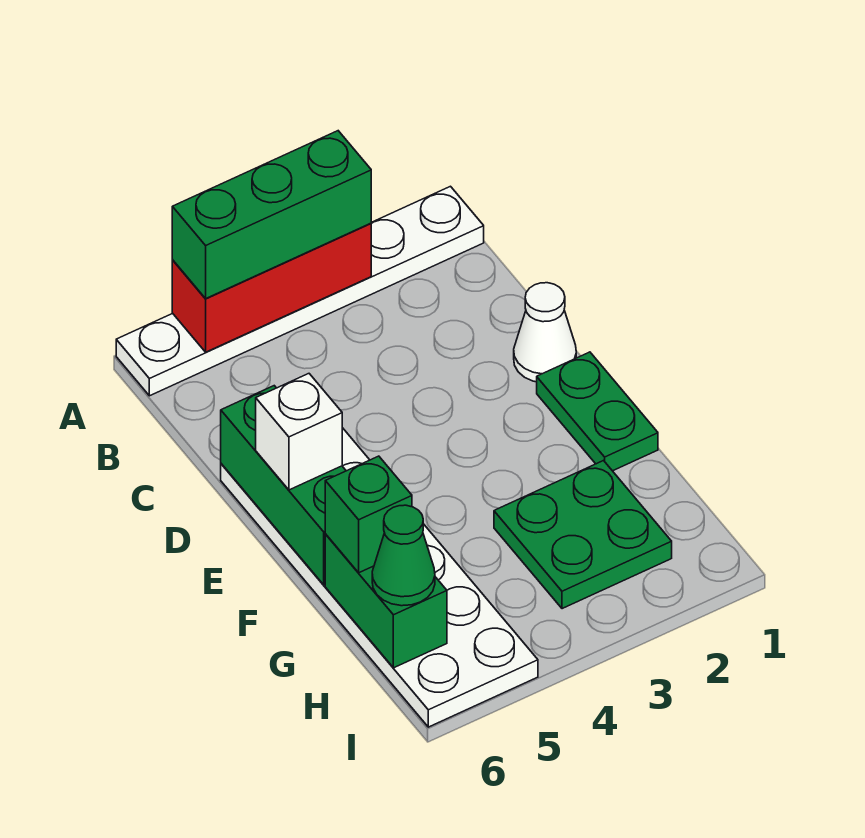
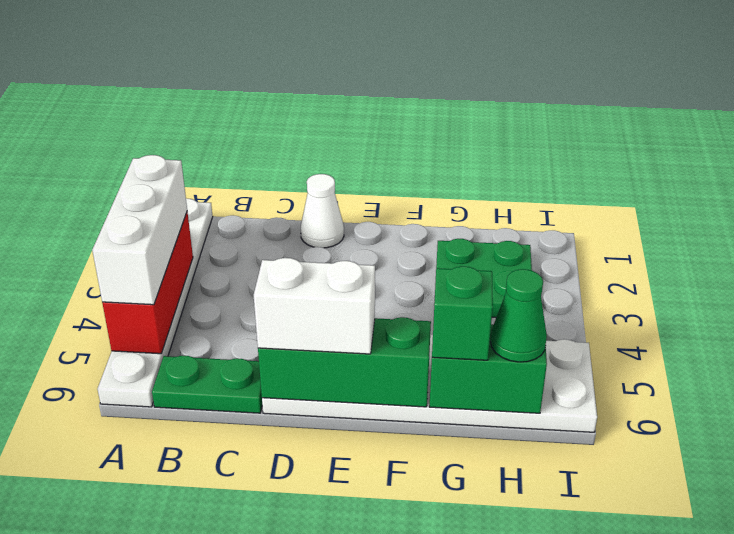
green brick A3:A5 level 3 -> white brick A3:A5 level 3
green plate E1:F1 level 1 -> green plate B6:C6 level 1
white brick E6 level 3 -> white brick D6:E6 level 3

